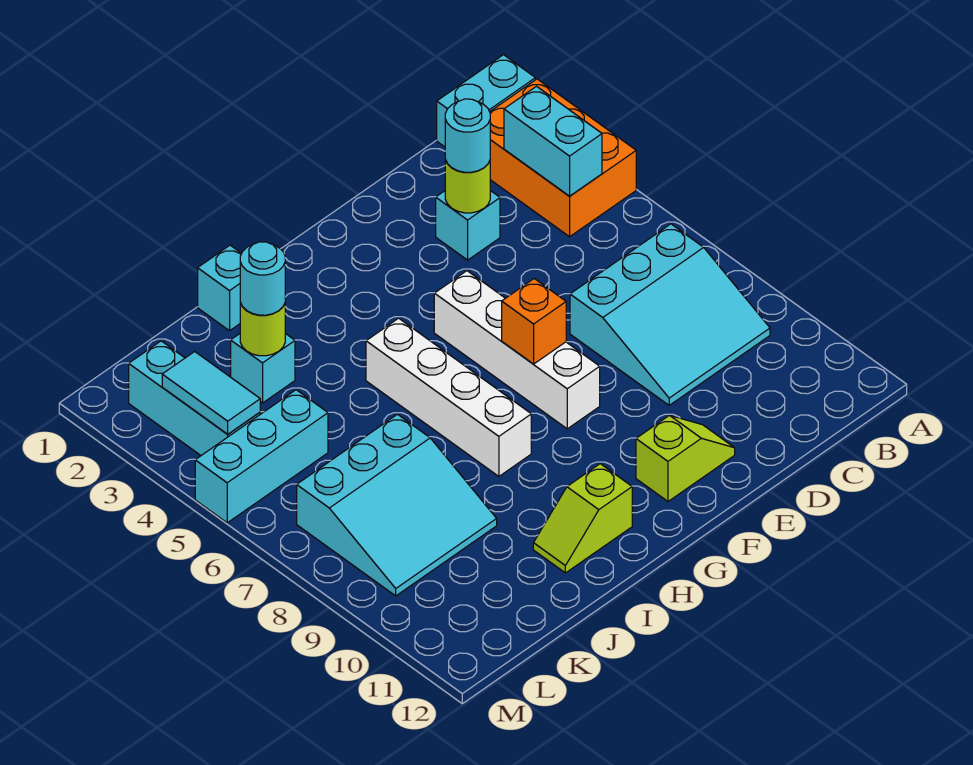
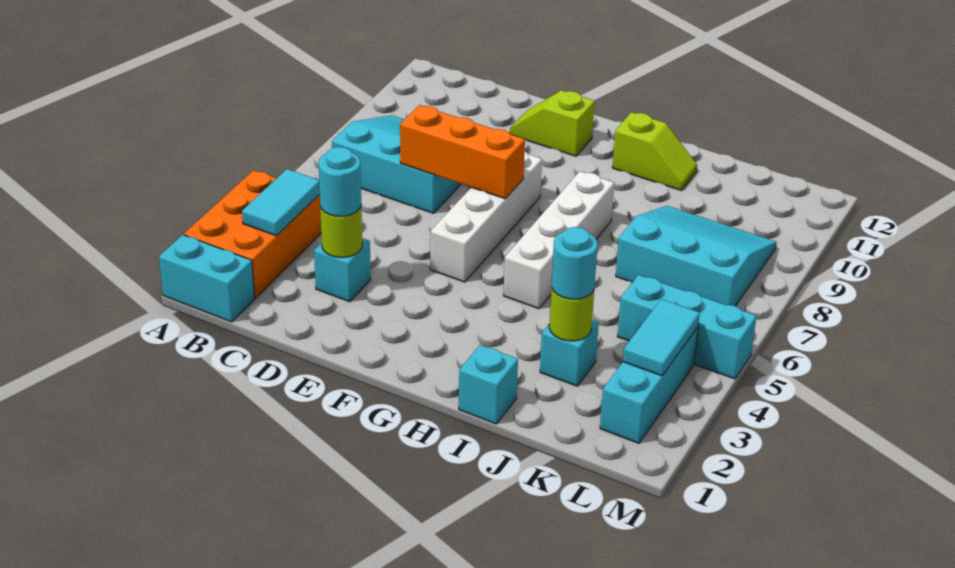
cyan brick B3:B4 level 2 -> cyan tile B3:B4 level 2
orange brick F7 level 2 -> orange brick D7:F7 level 2

